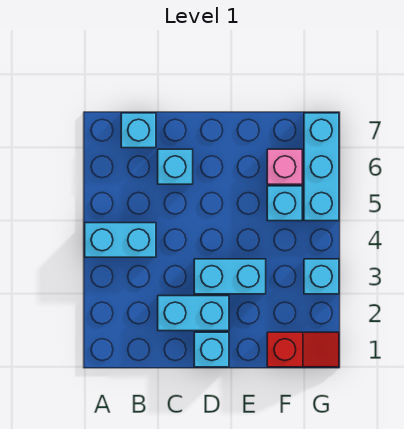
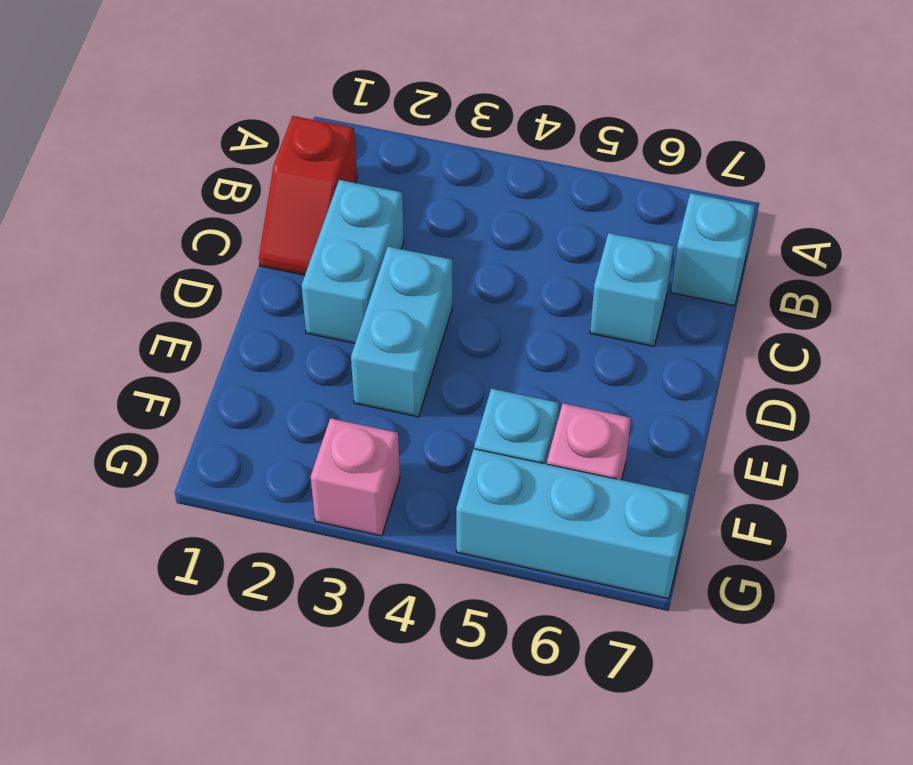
cyan brick A4:B4 level 1 -> none
cyan brick D1 level 1 -> none
red slope F1:G1 level 1 top F -> red slope B1:C1 level 1 top B
cyan brick G3 level 1 -> pink brick G3 level 1

